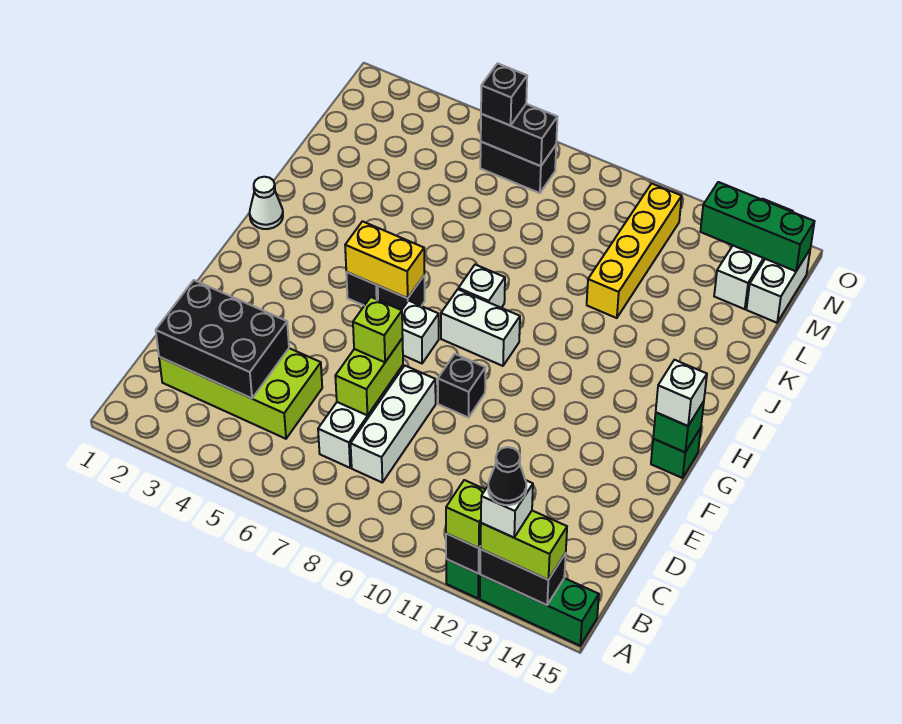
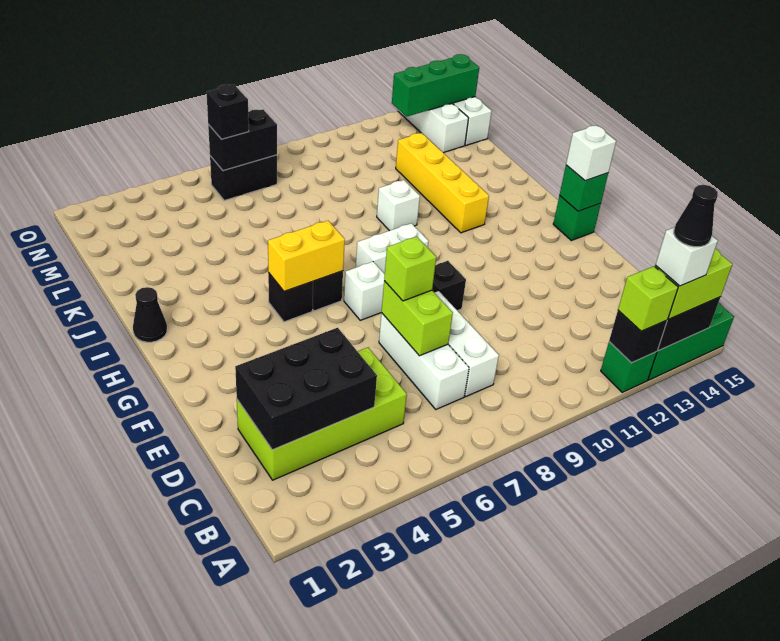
white cone I1 level 1 -> black cone I1 level 1
white brick I8 level 1 -> white brick J10 level 1
yellow brick K11:N11 level 1 -> yellow brick I12:L12 level 1

